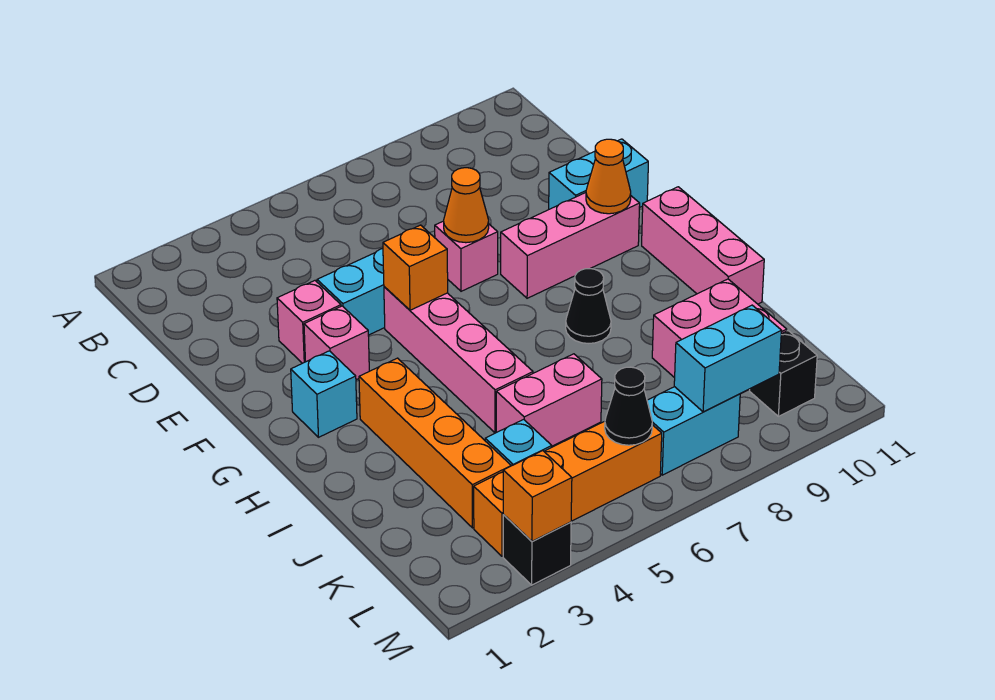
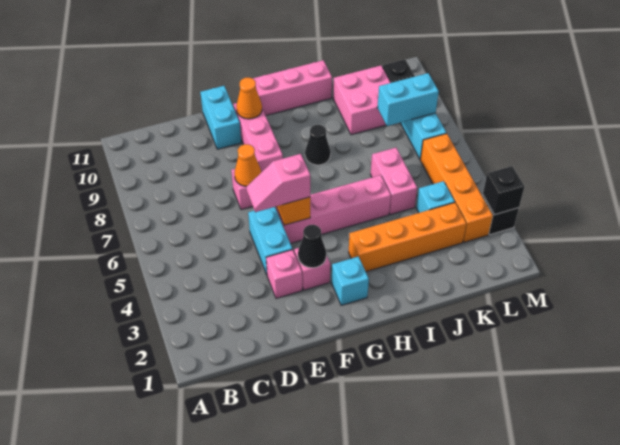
none -> pink slope E5:F5 level 3 top F
black cone L6 level 2 -> black cone F3 level 2
cyan brick L8:L9 level 2 -> cyan brick K8:L8 level 2
orange brick M3 level 2 -> black brick M3 level 2

